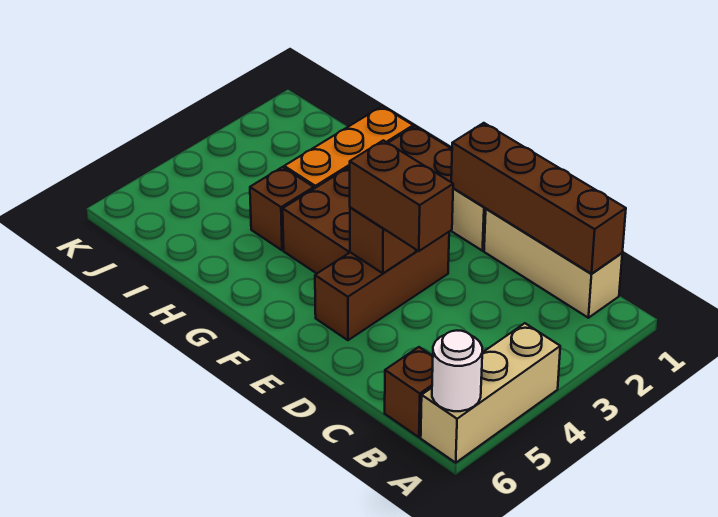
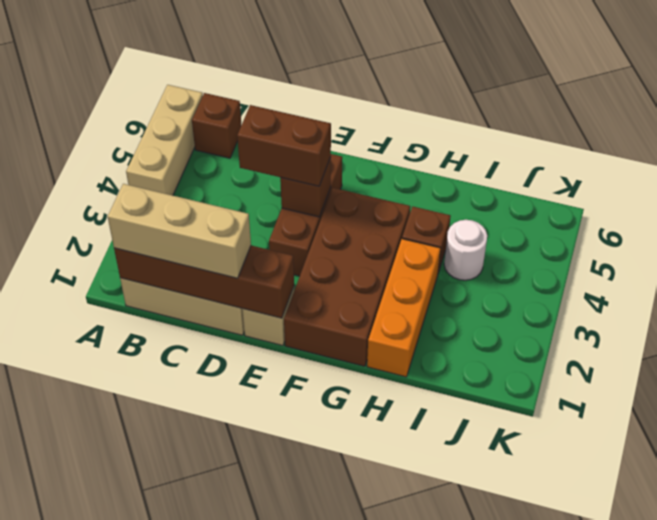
white round brick A6 level 2 -> white round brick I4 level 1
none -> tan brick B1:D1 level 3

